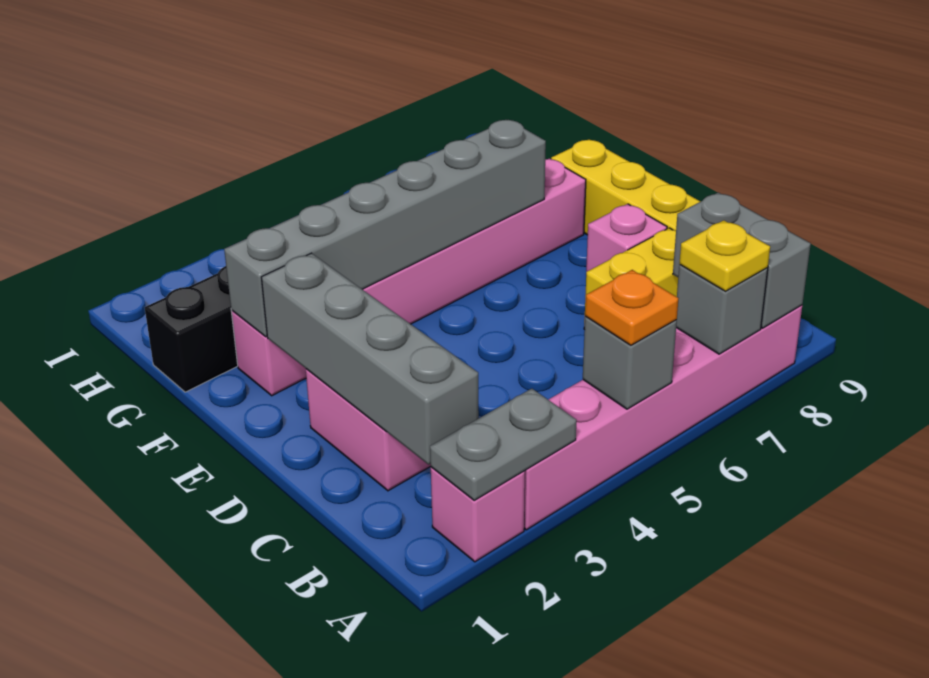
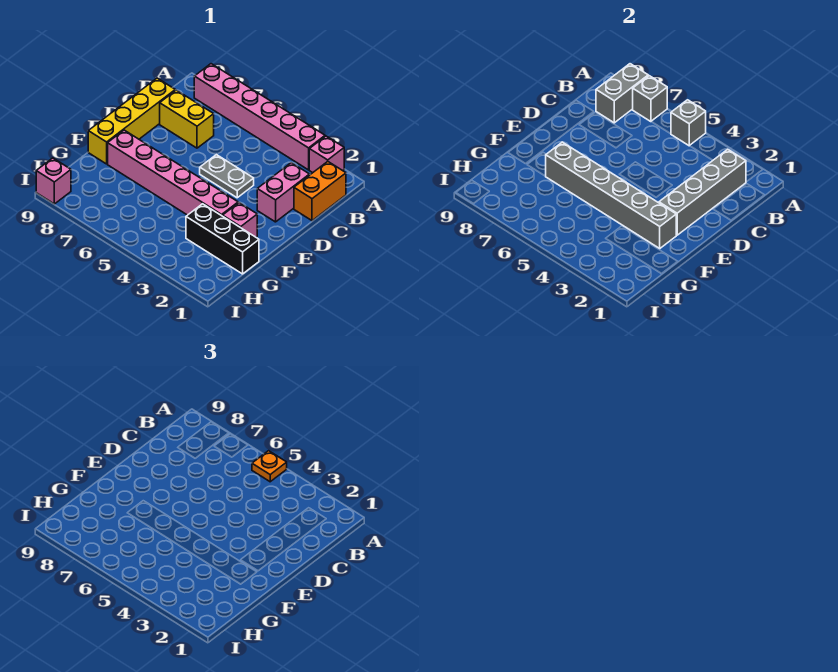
grey plate A2:A3 level 2 -> grey plate D4:D5 level 1
yellow plate A7 level 3 -> none
none -> orange brick B1:C1 level 1
pink brick D8 level 1 -> pink brick I9 level 1

